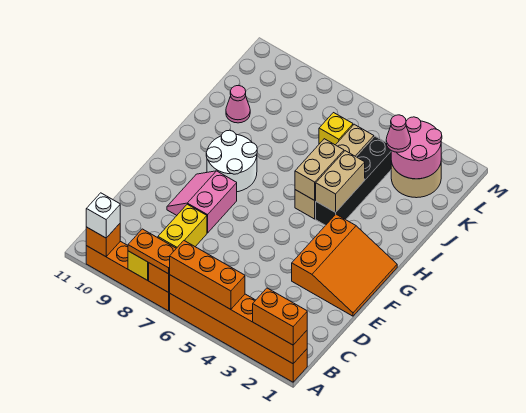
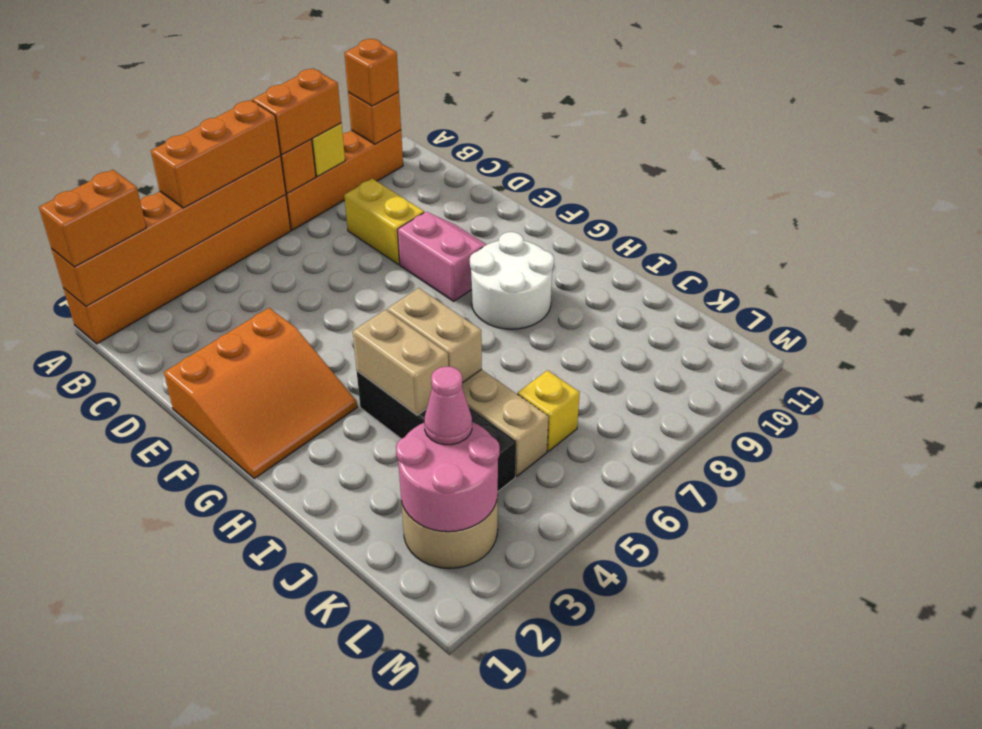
orange plate A7:A8 level 3 -> orange brick A7:A8 level 3
white brick A10 level 3 -> orange brick A10 level 3
orange slope E1:G3 level 1 top 3 -> orange slope E1:G3 level 1 top E
pink cone J10 level 1 -> none

